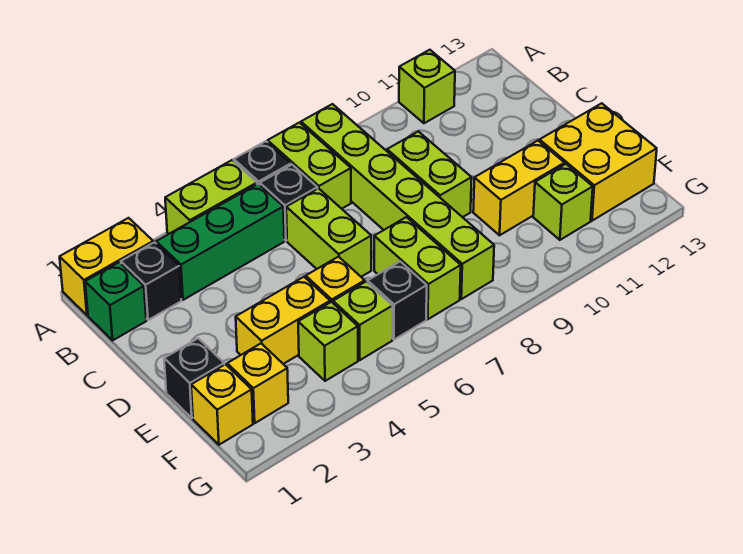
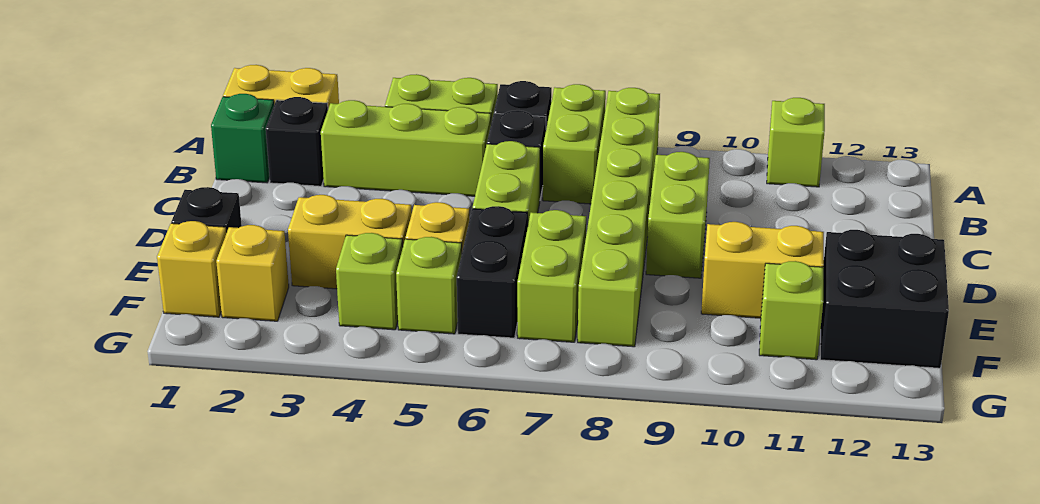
green brick B3:B5 level 1 -> lime brick B3:B5 level 1
yellow brick E12:F13 level 1 -> black brick E12:F13 level 1
black brick F6 level 1 -> black brick E6:F6 level 1

